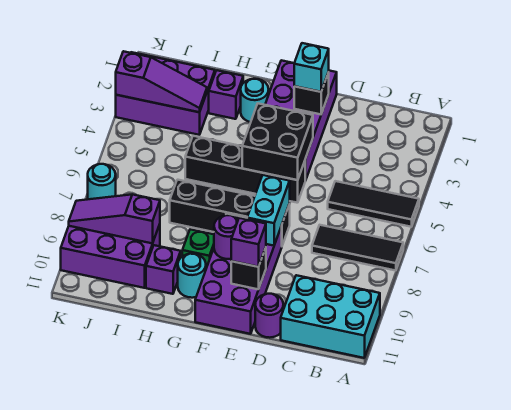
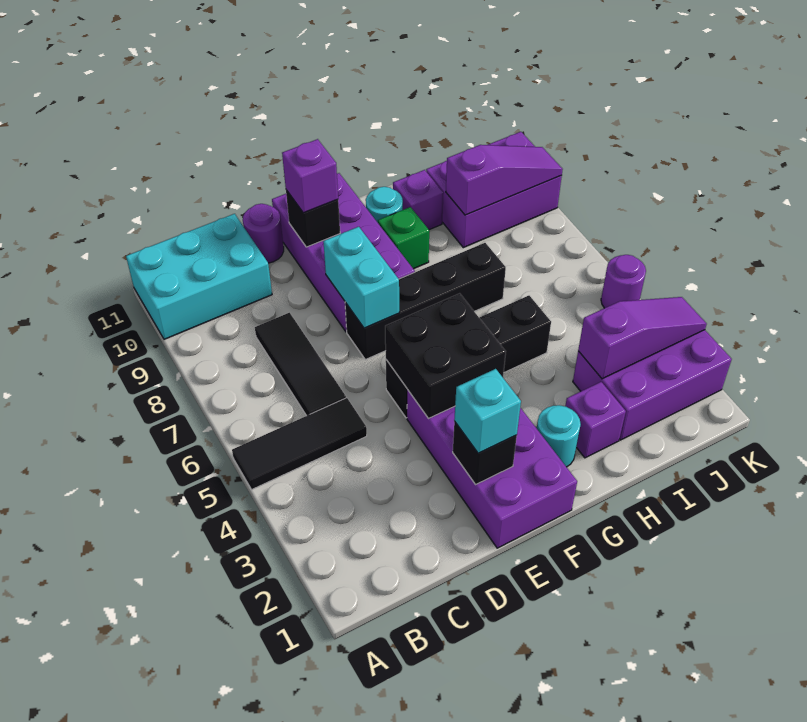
black tile A7:C7 level 1 -> black tile C6:C8 level 1
purple round brick F9 level 2 -> purple round brick K5 level 1
purple slope I3:K3 level 2 top K -> purple slope I3:K3 level 2 top I
cyan round brick K7 level 1 -> none

